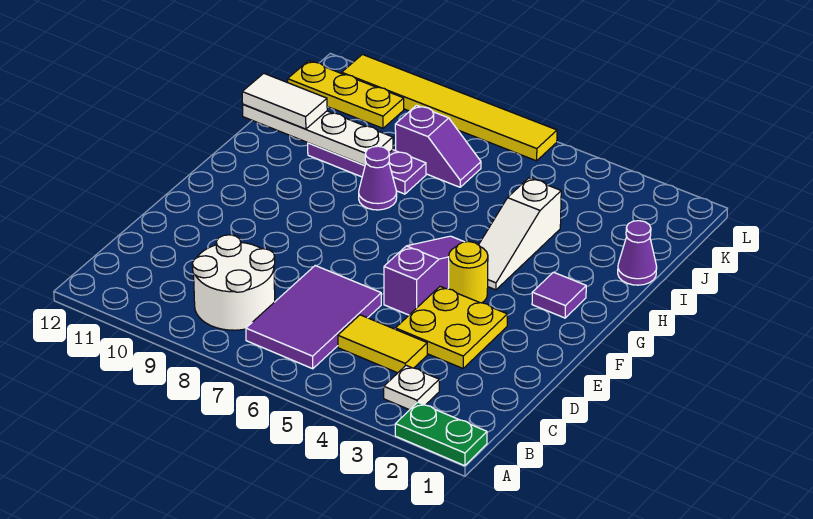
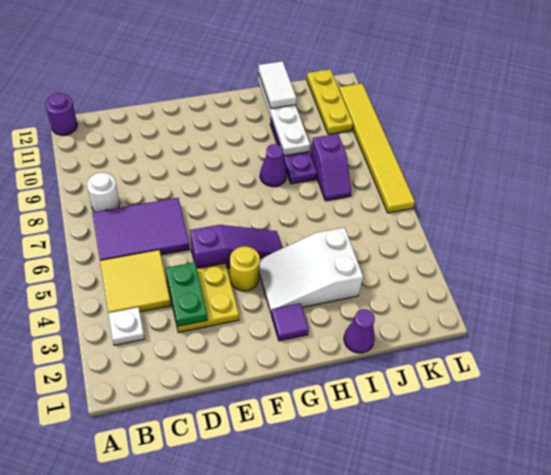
green plate A1:A2 level 1 -> green plate D3:D4 level 2
none -> purple round brick A12 level 1
white round brick B8:C9 level 1 -> white round brick B8 level 1
yellow tile C4:C5 level 1 -> yellow tile B4:C5 level 1
white slope G4:I4 level 1 top I -> white slope G3:I4 level 1 top I

